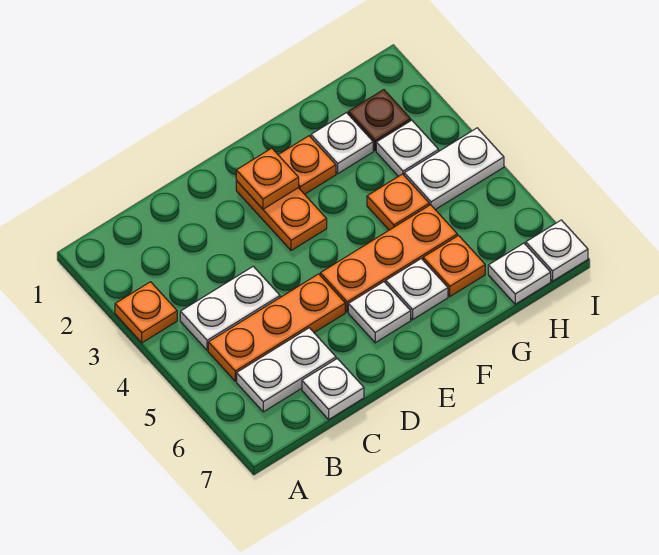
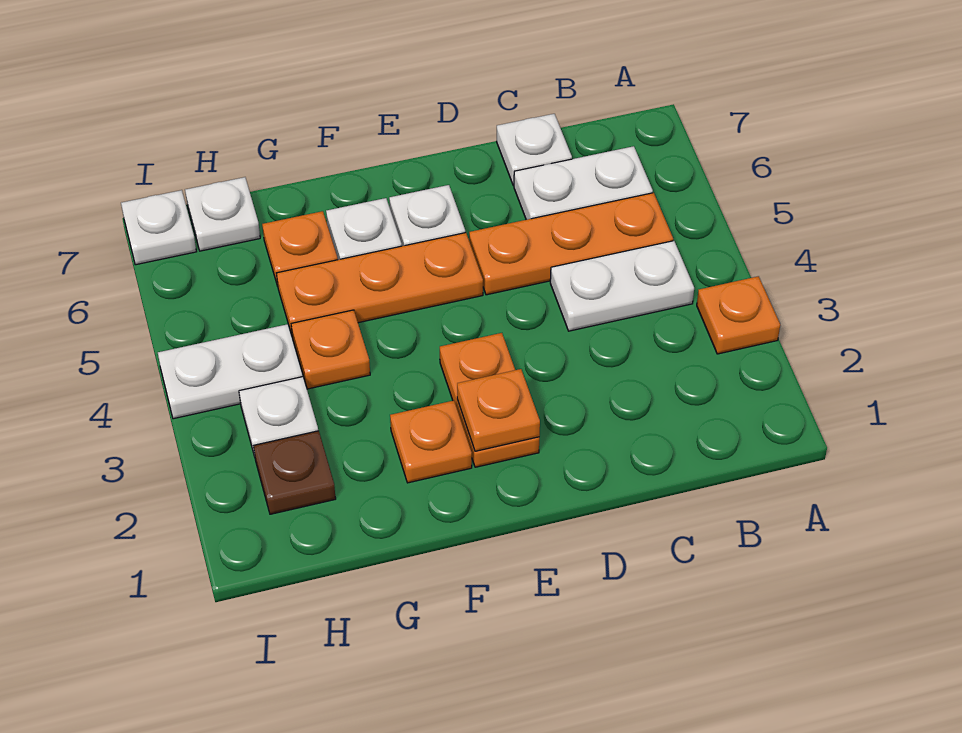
white plate G2 level 1 -> none

